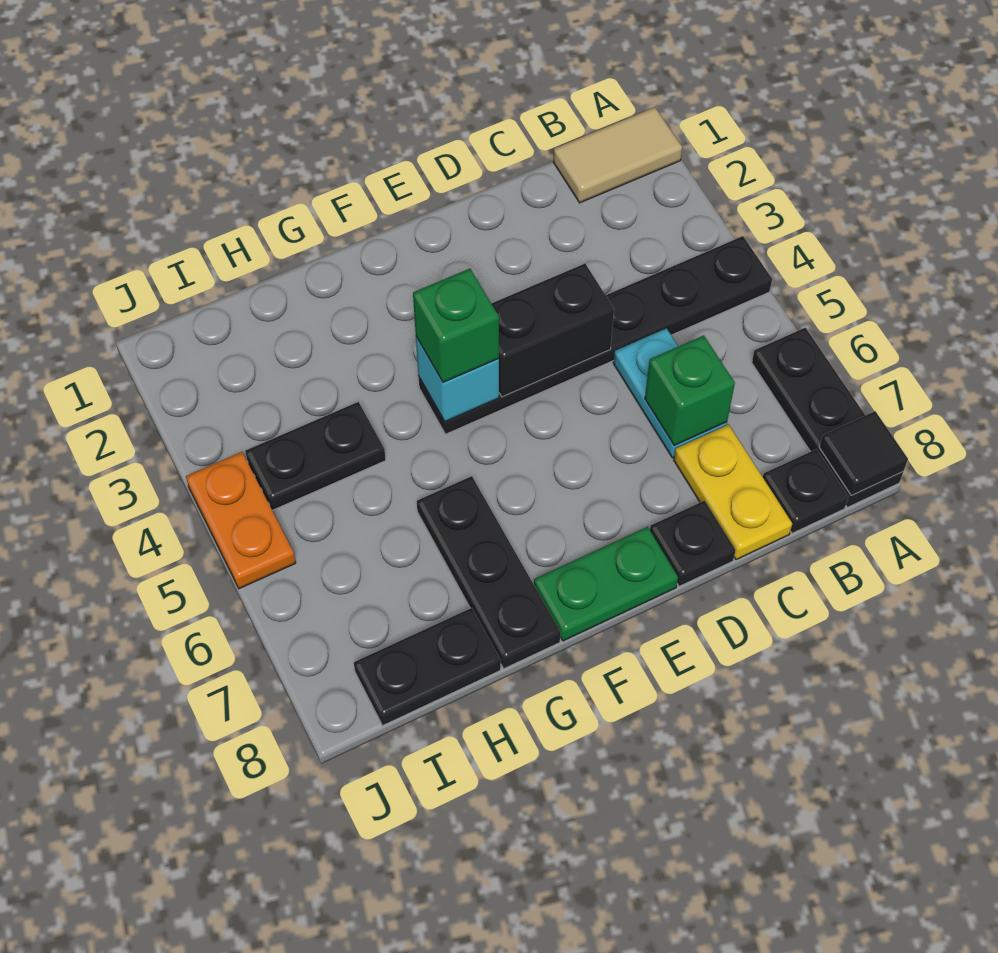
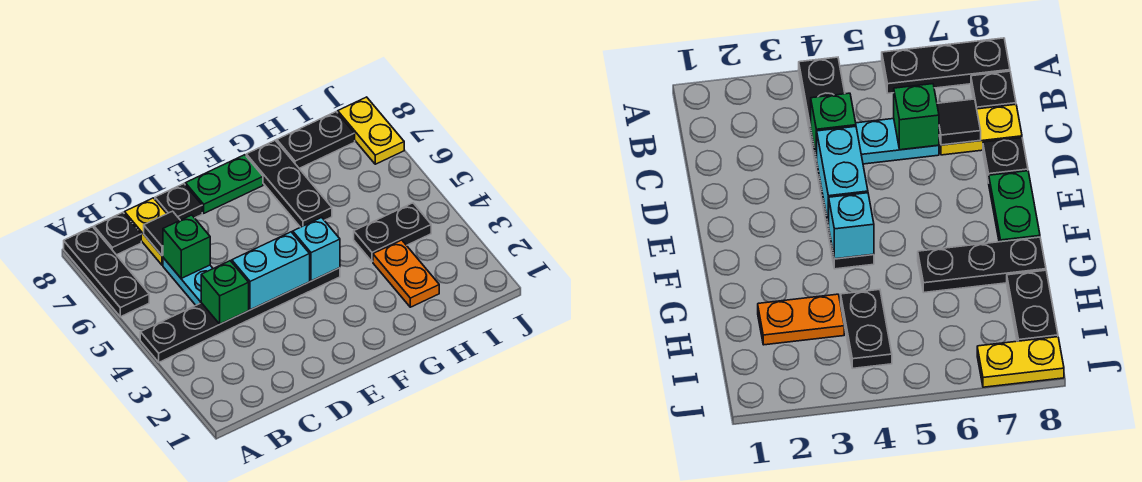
tan tile A1:B1 level 1 -> none
black tile A8 level 2 -> black tile C7 level 2
black brick D4:E4 level 2 -> cyan brick D4:E4 level 2
green brick F4 level 3 -> green brick C4 level 2
orange plate J4:J5 level 1 -> orange plate H2:H3 level 1
none -> yellow plate J7:J8 level 1

